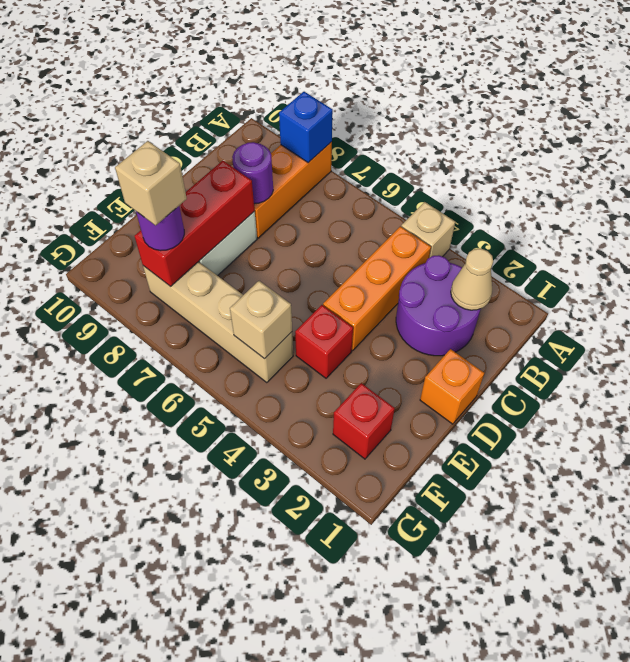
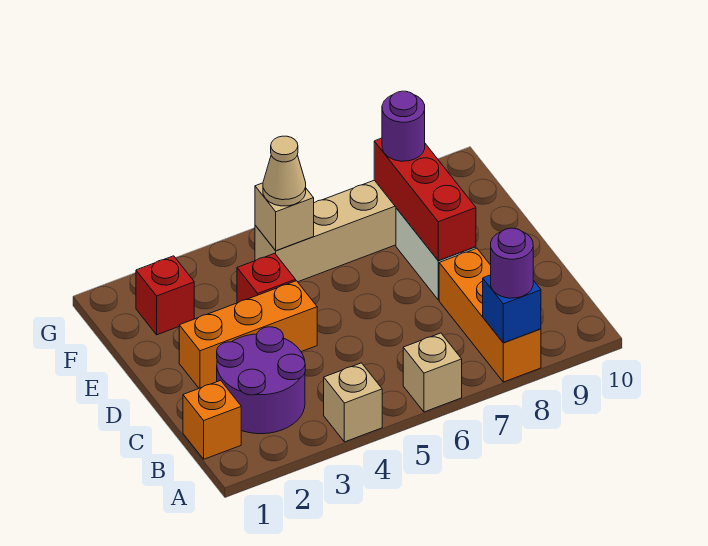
tan cone B2 level 2 -> tan cone F5 level 3
orange brick B4:D4 level 1 -> orange brick D2:D4 level 1
purple round brick C8 level 2 -> purple round brick A8 level 3
orange brick D1 level 1 -> orange brick B1 level 1
tan brick F8 level 4 -> tan brick A6 level 1

